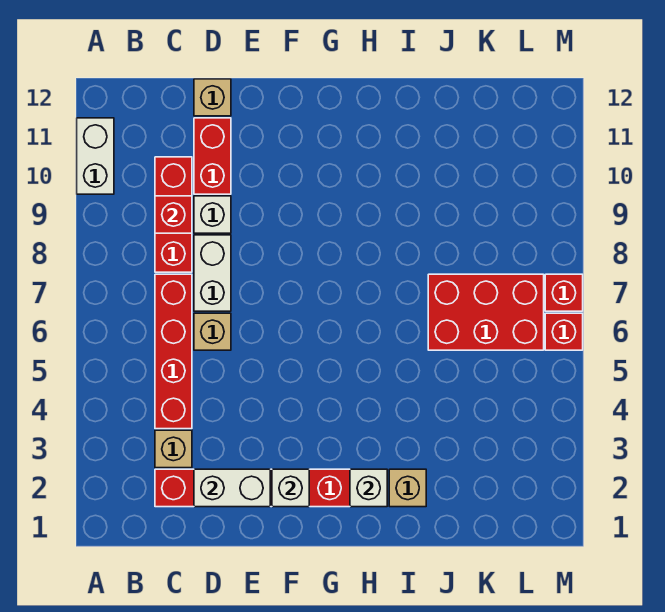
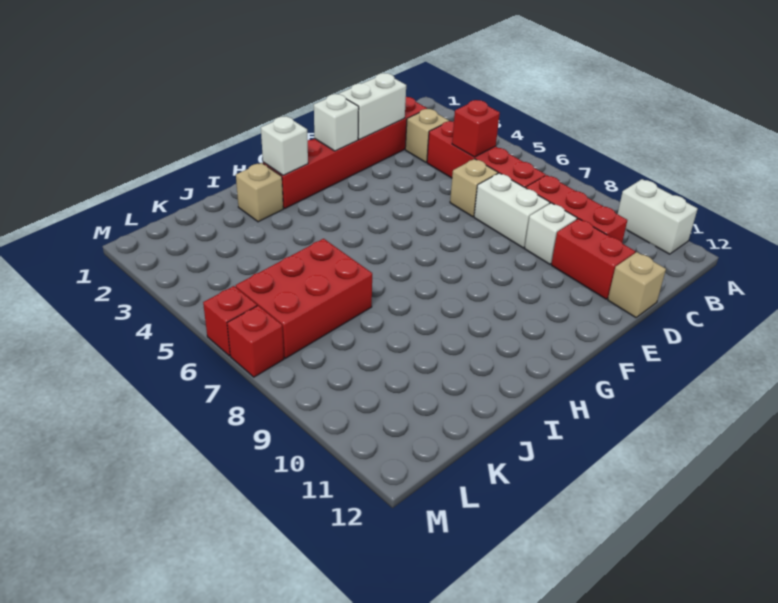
red brick C9 level 2 -> red brick C5 level 2

